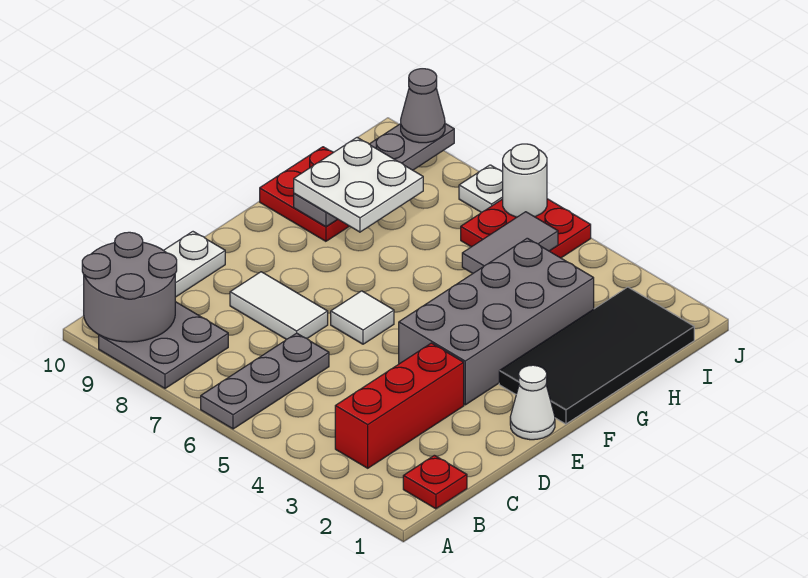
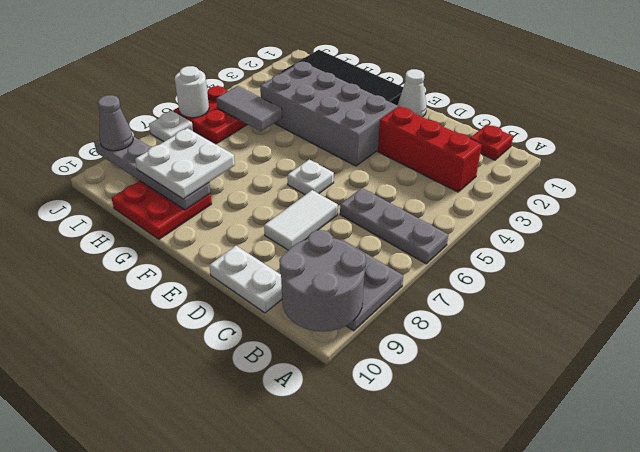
white tile E6 level 1 -> white plate E6 level 1

